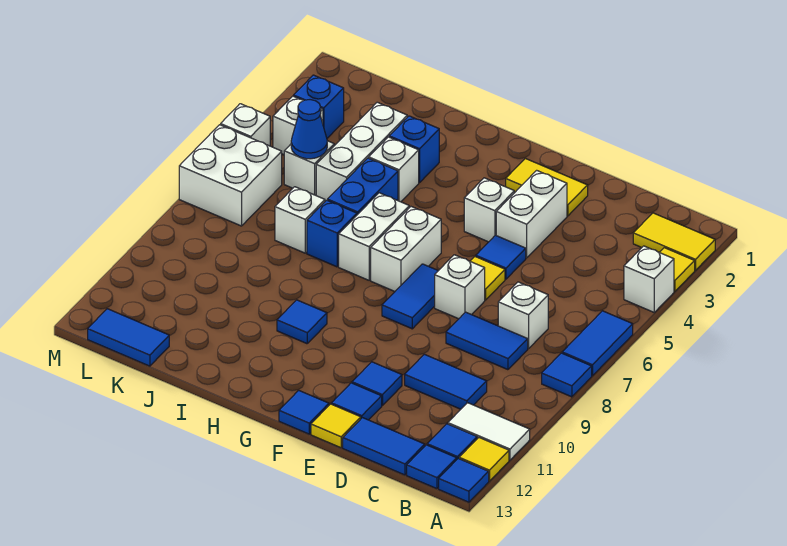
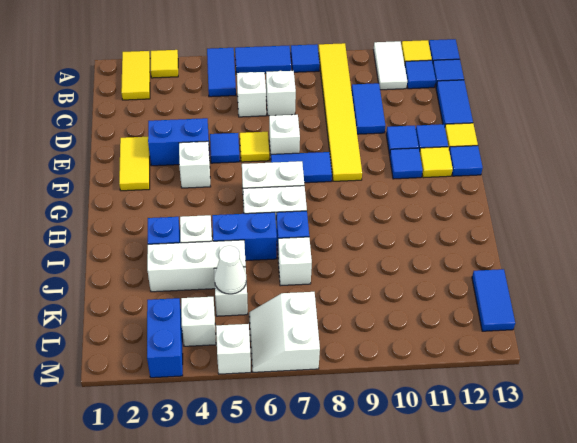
white brick A4 level 1 -> white brick C6 level 1
none -> yellow tile A9:F9 level 1
blue tile C8:D8 level 1 -> blue tile A5:B5 level 1
white brick E3:E4 level 1 -> blue brick E3:E4 level 1
none -> yellow tile F12 level 1
blue tile H10 level 1 -> blue tile F11 level 1
blue cone K5 level 2 -> white cone K5 level 2
blue brick L3 level 1 -> blue brick L3:M3 level 1
white brick L6:M7 level 1 -> white slope L6:M7 level 1 top 7

